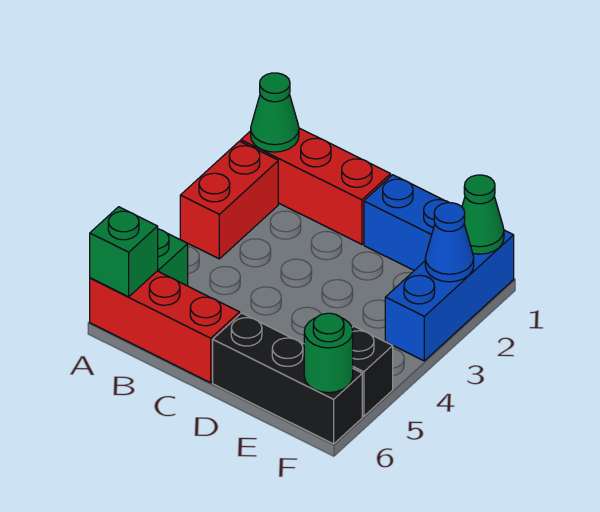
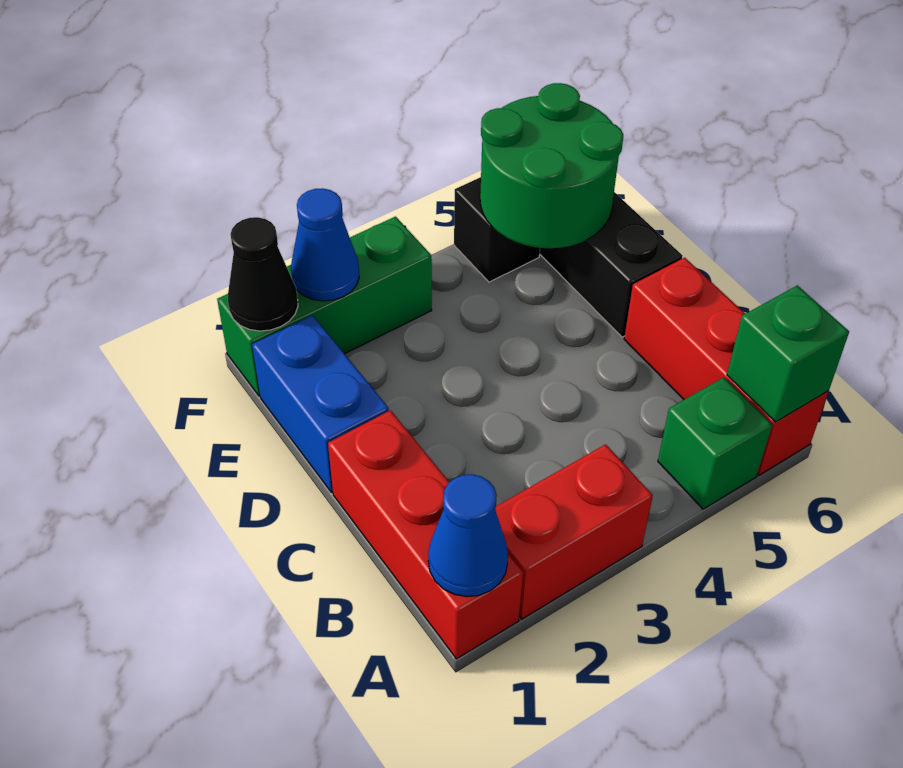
green cone A1 level 2 -> blue cone A1 level 2
blue brick F1:F3 level 1 -> green brick F1:F3 level 1
green cone F1 level 2 -> black cone F1 level 2
green round brick F6 level 2 -> green round brick E5:F6 level 2

